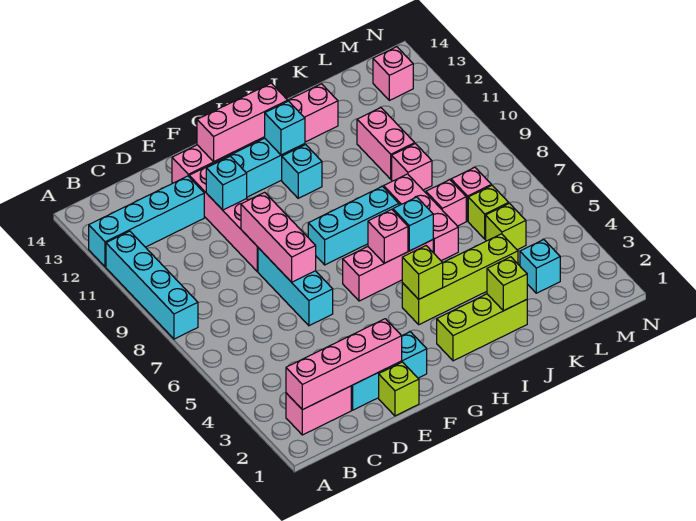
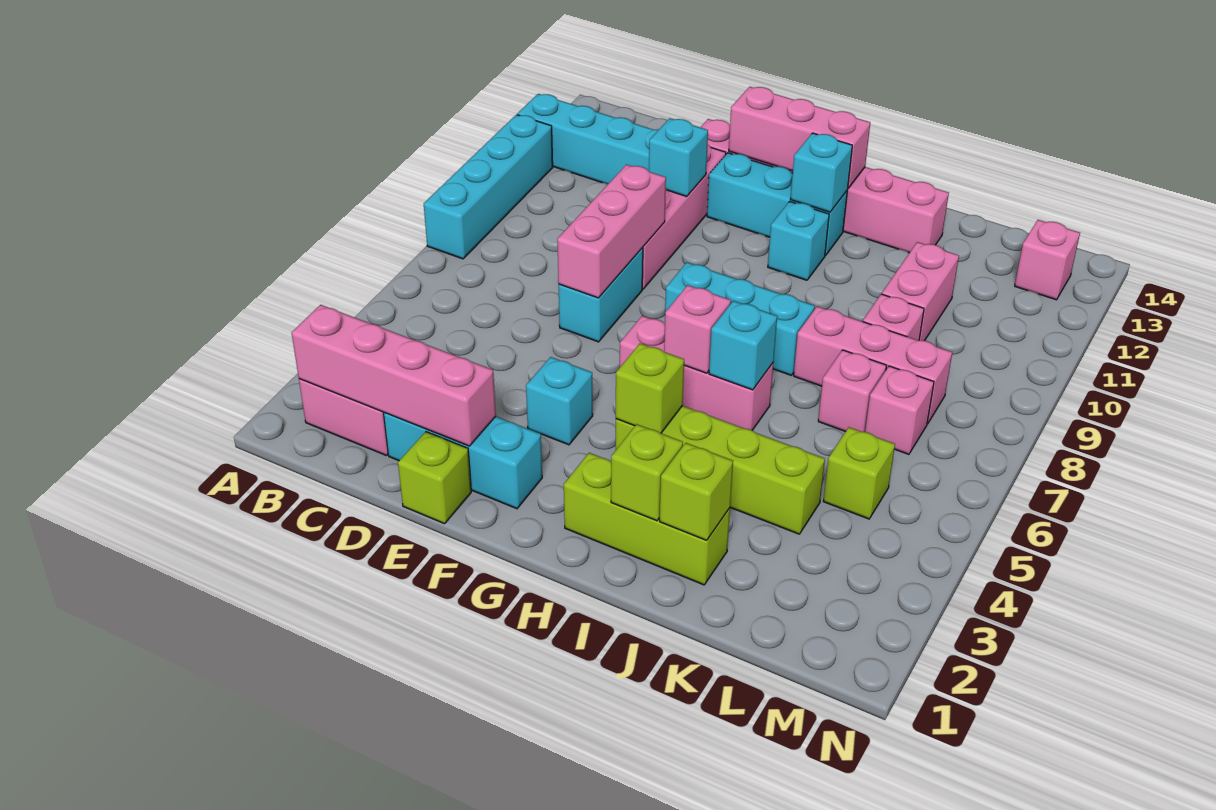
cyan brick E6:E8 level 1 -> cyan brick E7:E8 level 1
pink brick J6:J8 level 1 -> pink brick J8:L8 level 1
cyan brick L3 level 1 -> cyan brick F4 level 1
lime brick L6 level 1 -> lime brick I2 level 2

